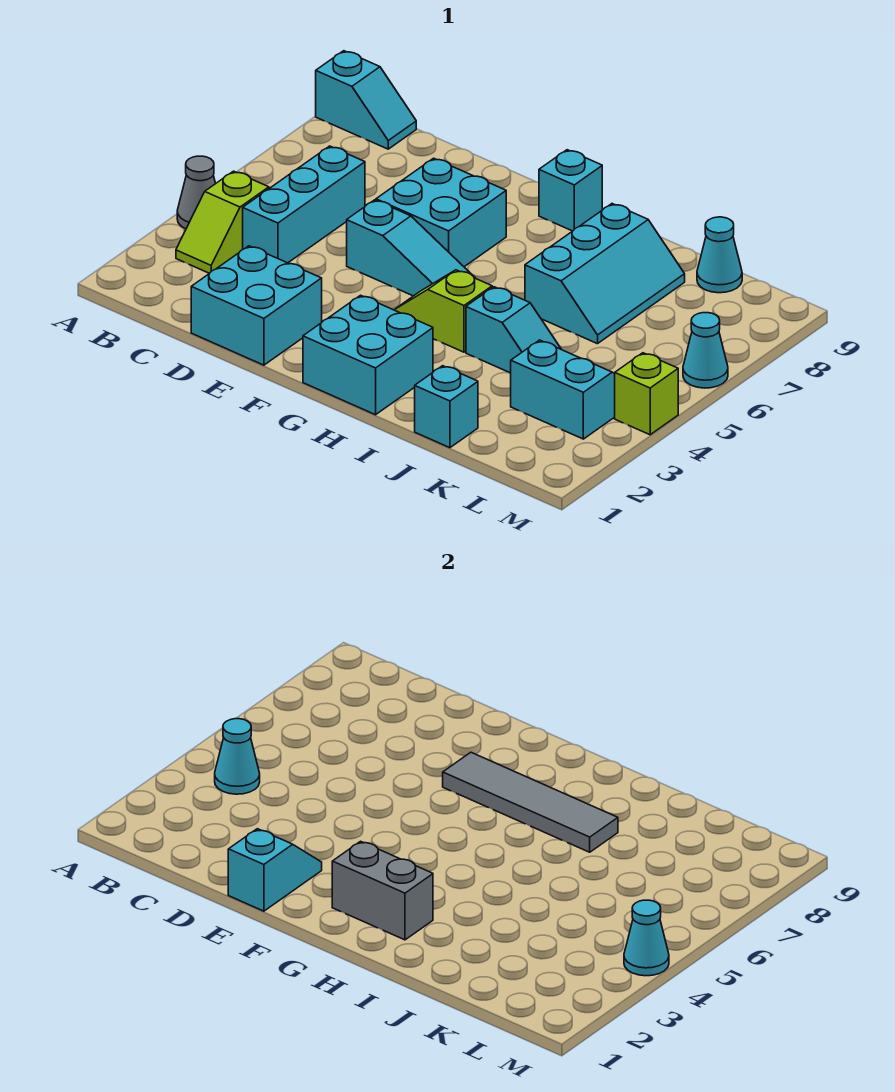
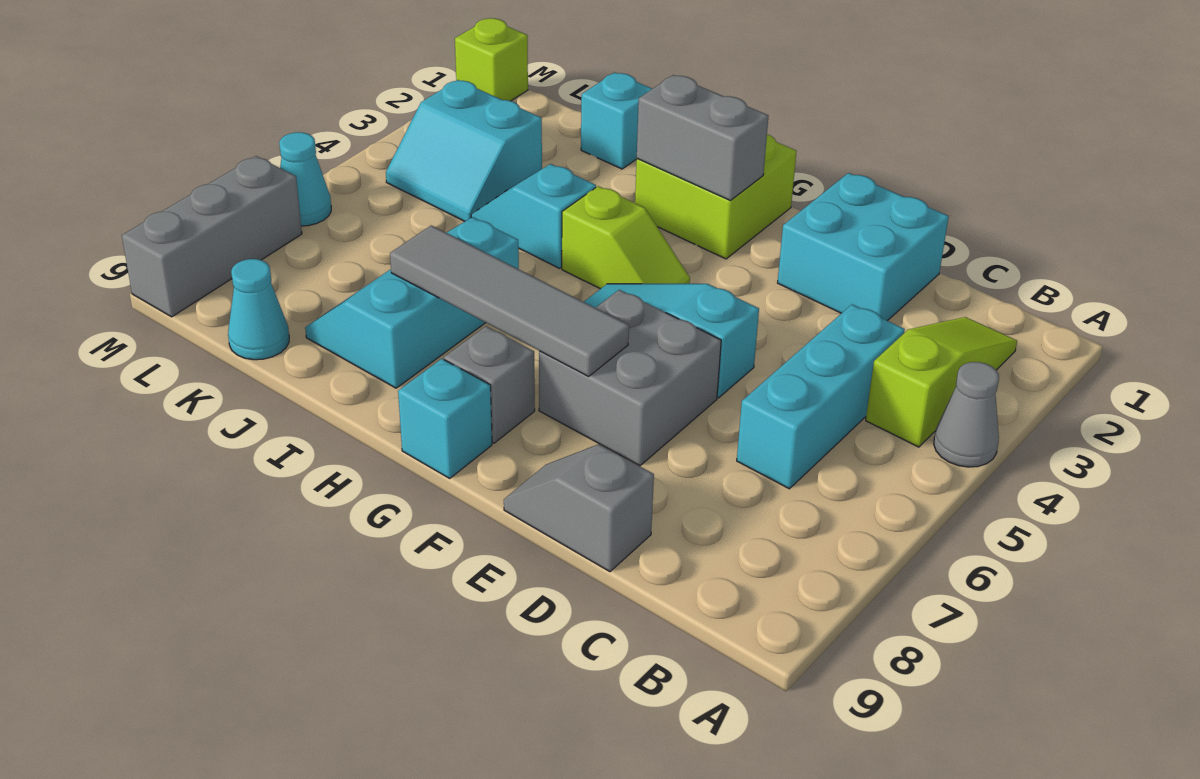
cyan slope A9:B9 level 1 top A -> none
lime slope B3:B4 level 1 top 4 -> lime slope B2:B4 level 1 top 4
cyan cone B4 level 2 -> none
none -> grey slope D9:E9 level 1 top D
cyan slope E1:E2 level 2 top 1 -> none
cyan brick E6:F7 level 1 -> grey brick E6:F7 level 1
cyan brick G1:H2 level 1 -> lime brick G1:H2 level 1
none -> grey brick G8 level 1
lime brick M4 level 1 -> lime brick M1 level 1
cyan cone M4 level 2 -> none
none -> grey brick M7:M9 level 1

